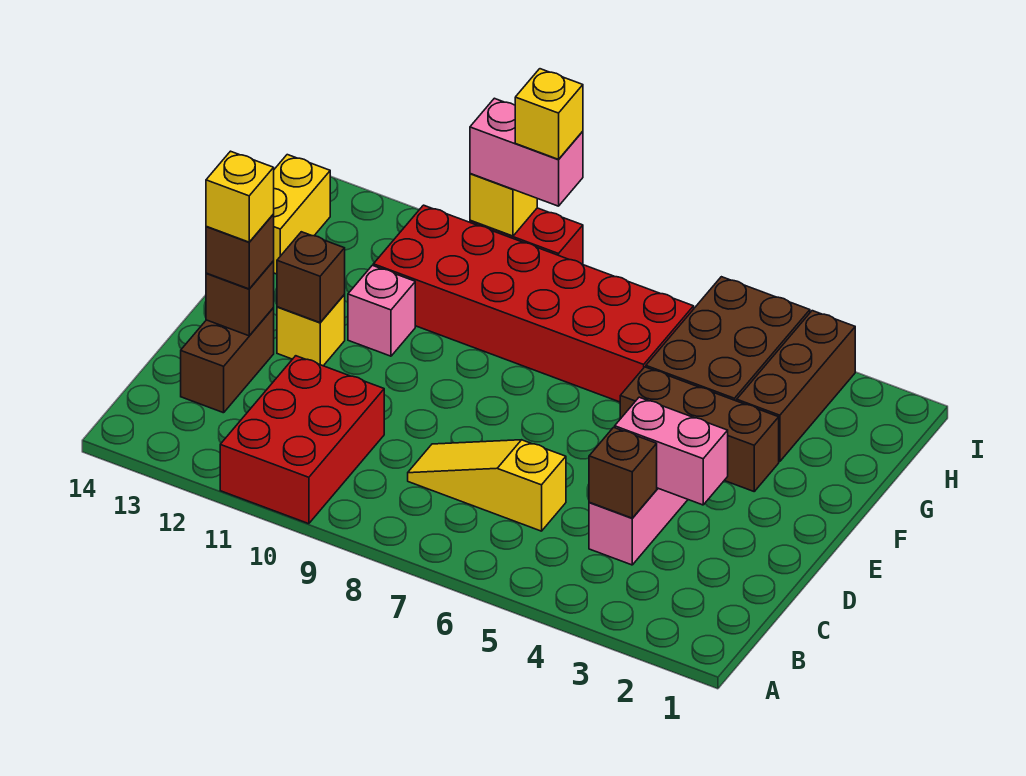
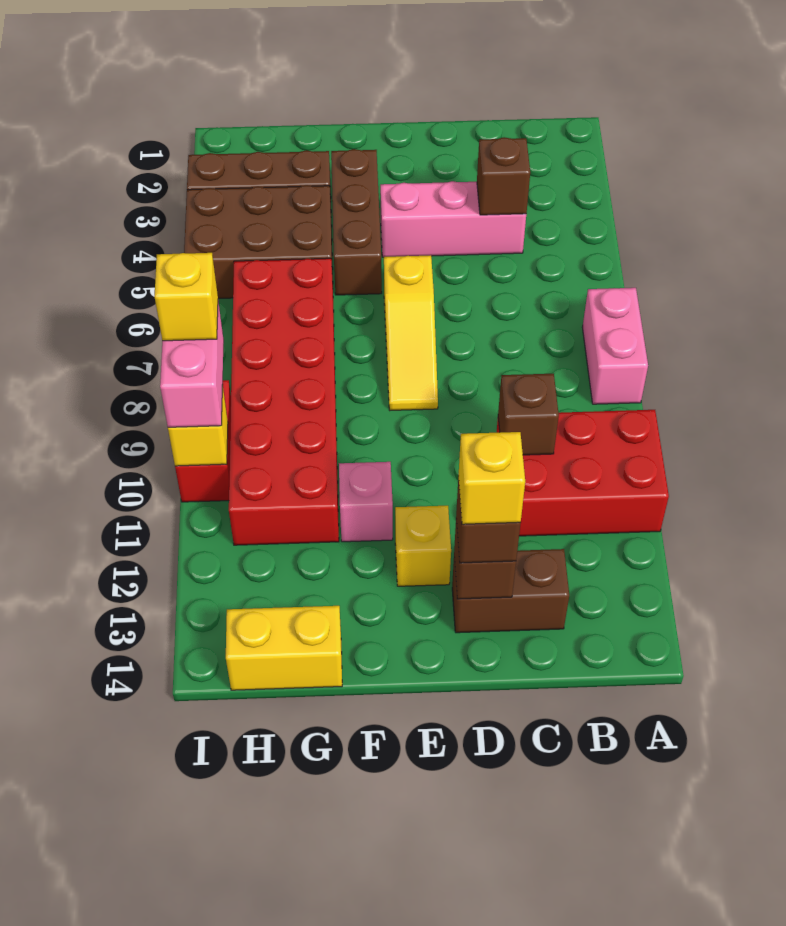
yellow slope C6:C8 level 1 top 6 -> yellow slope E6:E8 level 1 top 6
pink brick D3:D4 level 2 -> pink brick A7:A8 level 1
brown brick E12 level 2 -> brown brick C10 level 2

